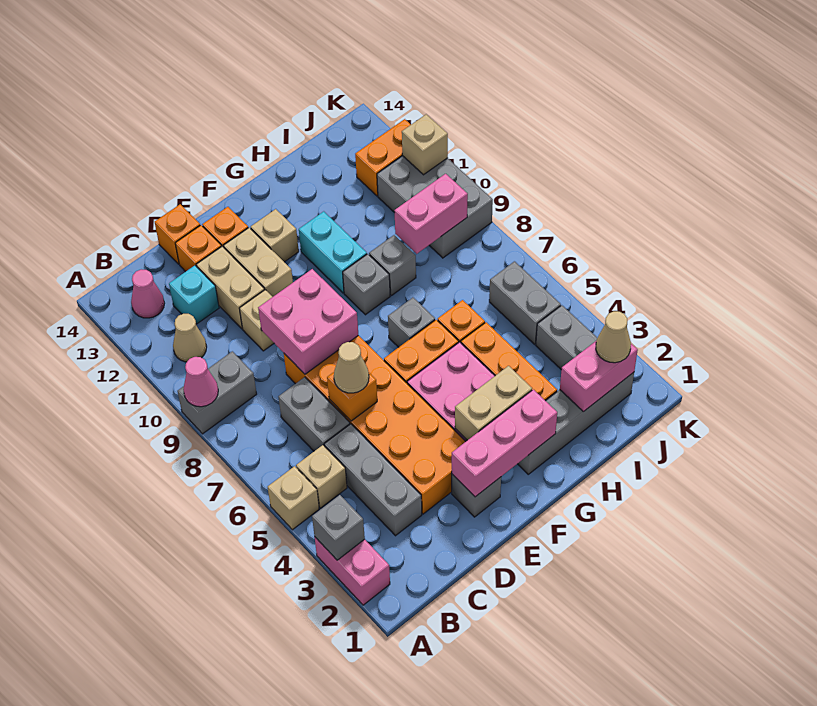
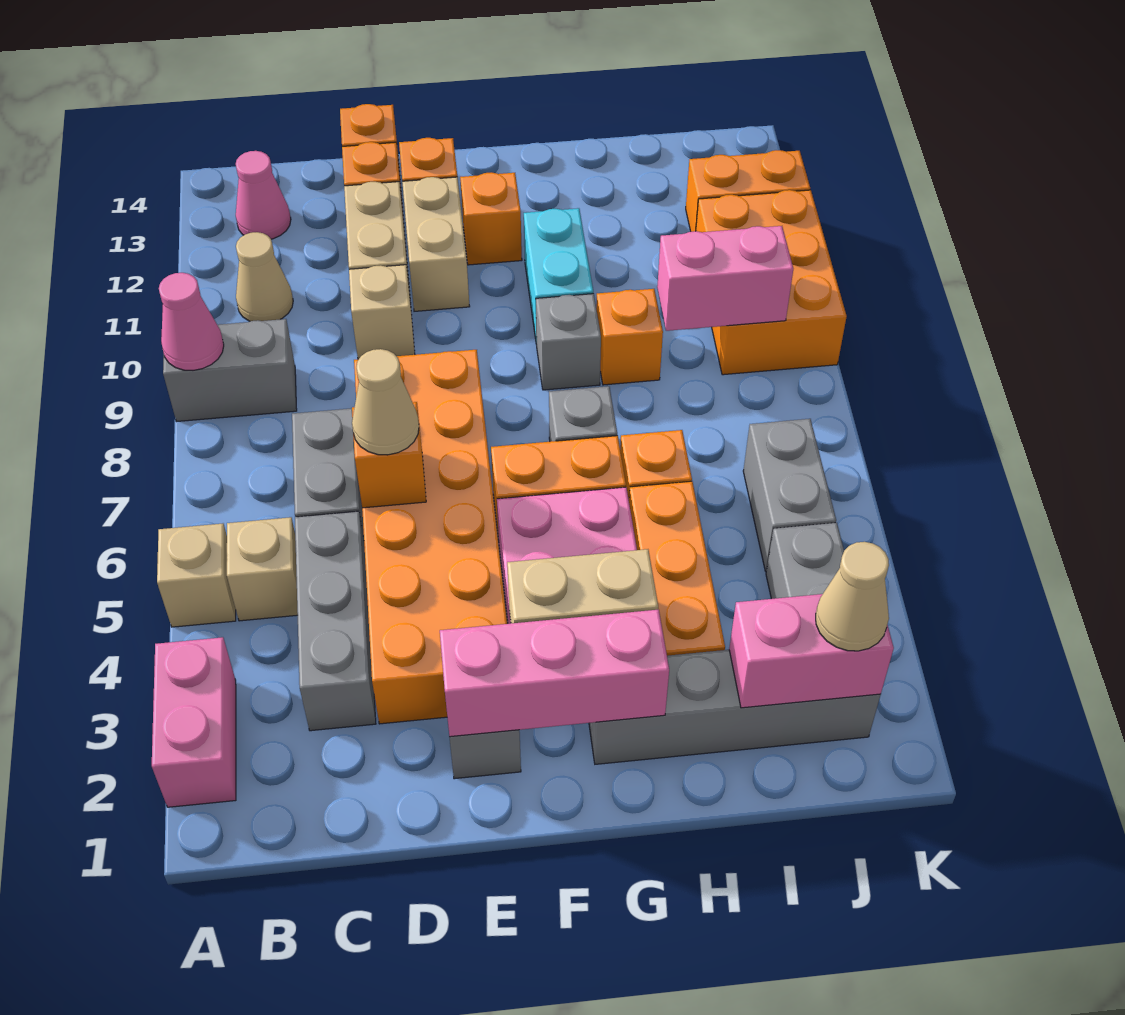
grey brick A3 level 2 -> none
cyan brick C12 level 1 -> none
pink brick D8:E9 level 2 -> none
tan brick F12 level 1 -> orange brick F12 level 1
grey brick H9 level 1 -> orange brick H9 level 1
grey brick J9:K11 level 1 -> orange brick J9:K11 level 1
tan brick K11 level 2 -> none

